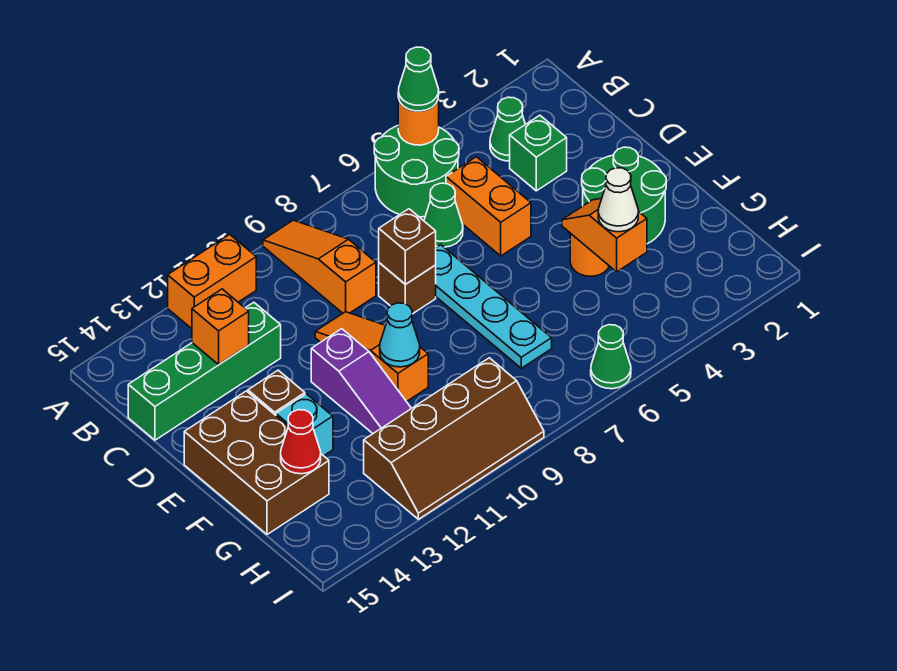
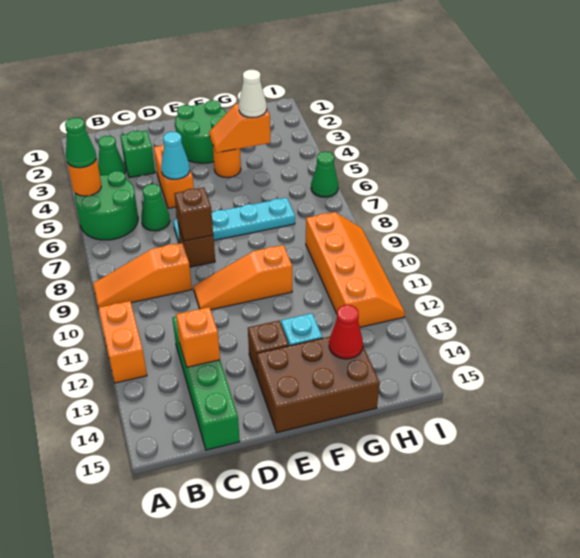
orange brick C5:D5 level 1 -> orange brick D4:D5 level 1
purple slope E11:G11 level 1 top E -> none
cyan cone F10 level 2 -> cyan cone D5 level 2
brown slope H9:I12 level 1 top H -> orange slope H9:I12 level 1 top H

